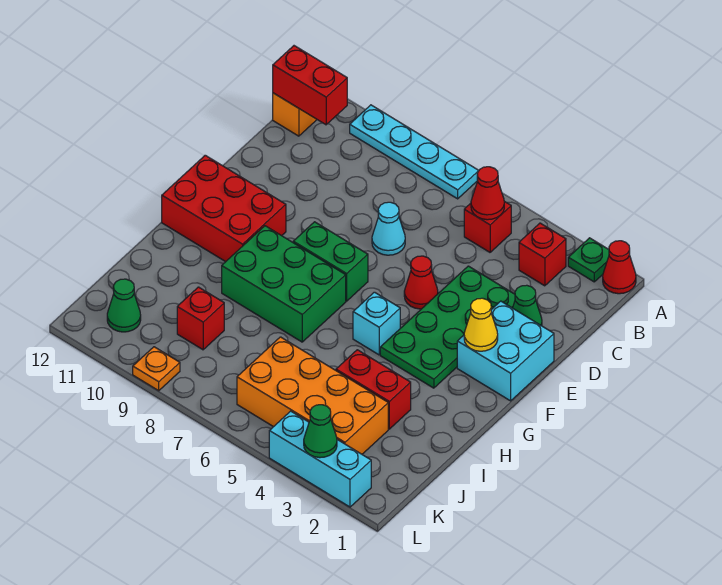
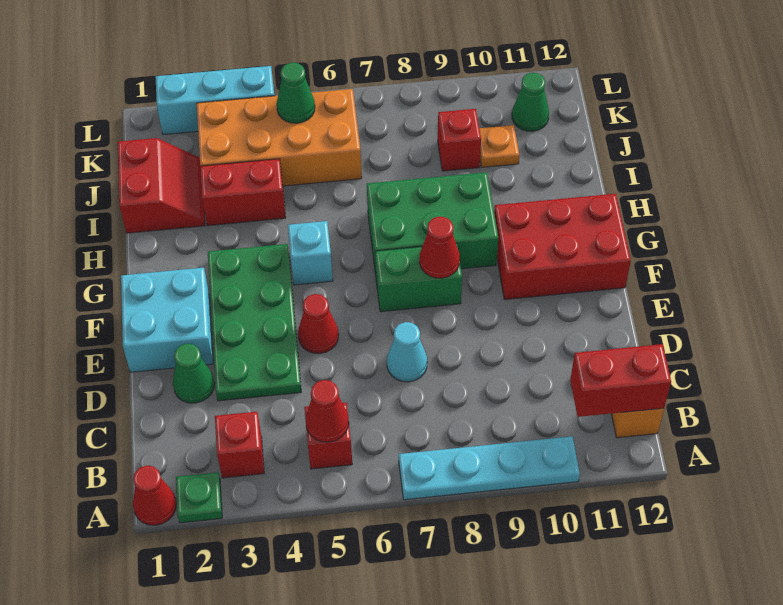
yellow cone F2 level 2 -> none
none -> red cone F8 level 2
none -> red slope I1:J2 level 1 top 1
green cone L3 level 2 -> green cone K5 level 2
orange plate L9 level 1 -> orange plate J10 level 1

